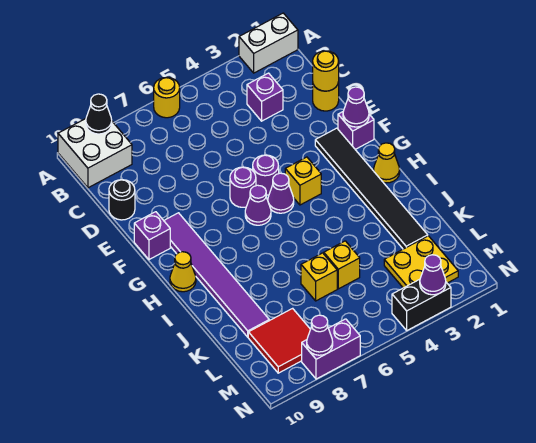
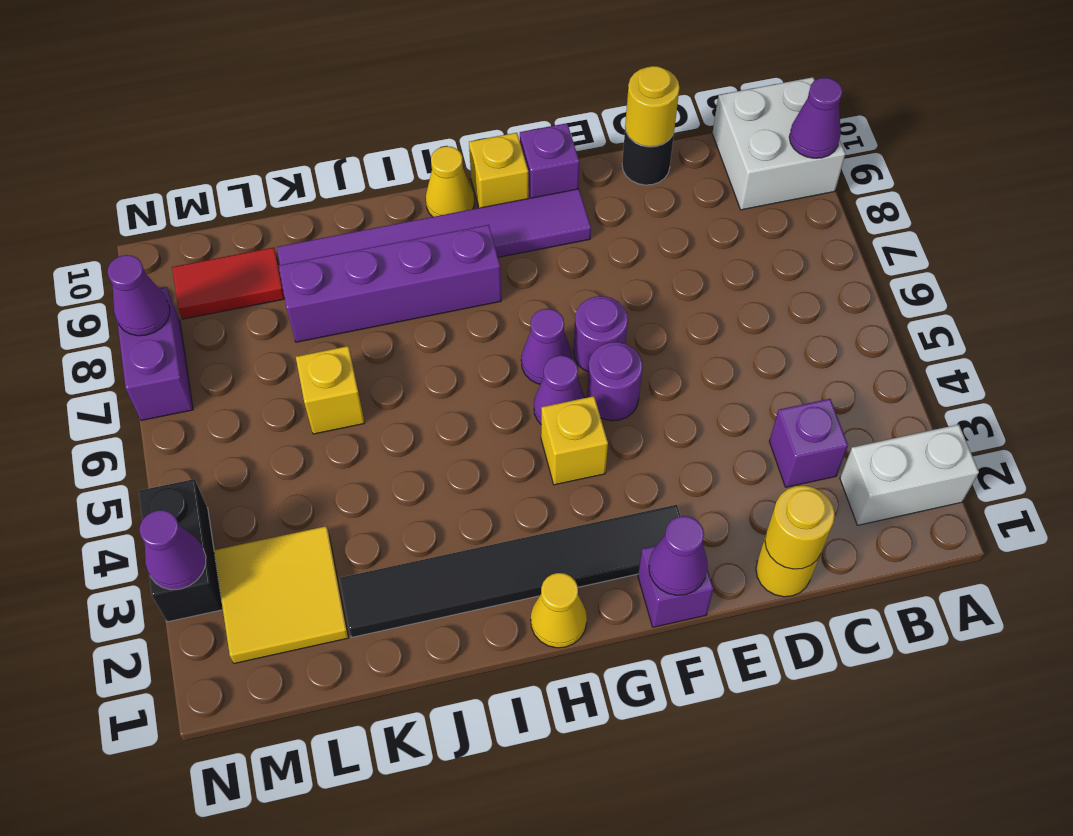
white brick A1:A2 level 1 -> white brick A2:B2 level 1
yellow round brick A6 level 1 -> yellow round brick D10 level 2
black cone A9 level 2 -> purple cone A9 level 2
none -> purple brick H8:K8 level 1
yellow brick K5 level 1 -> yellow brick G10 level 1
yellow plate L2:M3 level 1 -> yellow tile L2:M3 level 1
red tile L8:M9 level 1 -> red tile L9:M9 level 1

